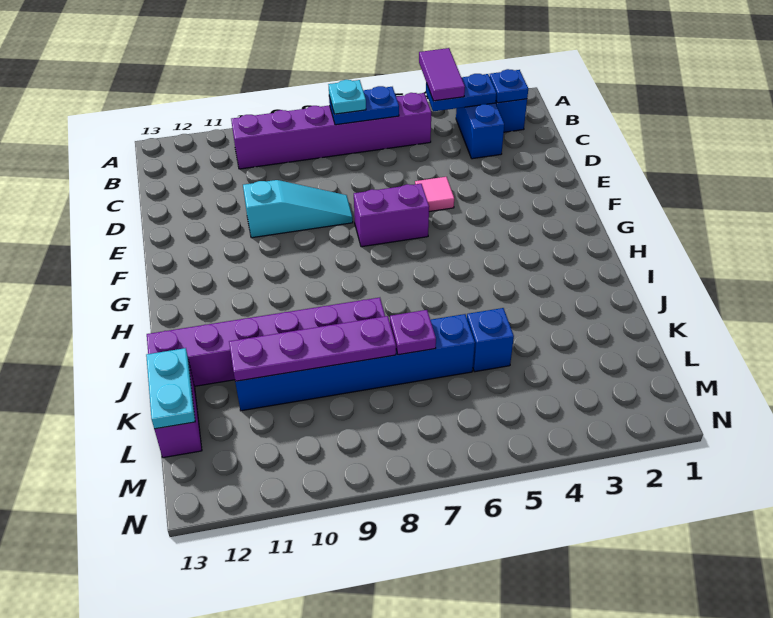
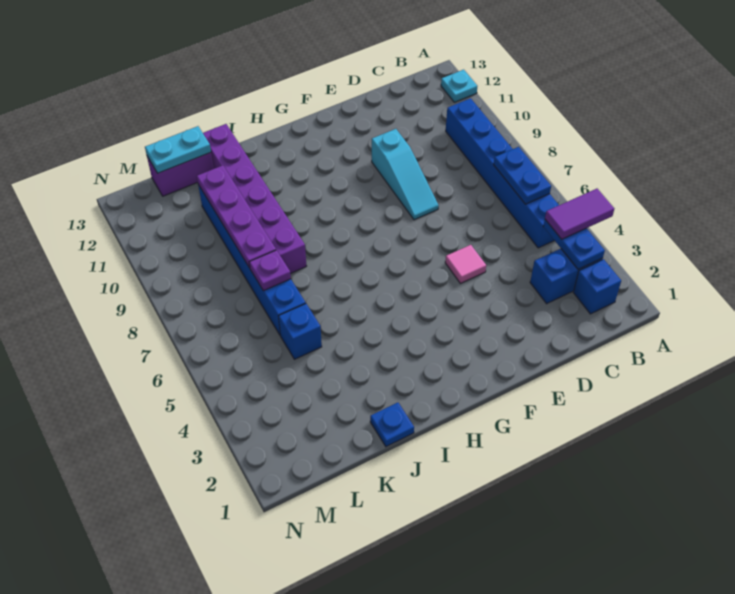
blue plate B2 level 2 -> blue plate J1 level 1
purple brick B5:B10 level 1 -> blue brick B5:B10 level 1
cyan plate B7 level 3 -> cyan plate A12 level 1
purple brick F6:F7 level 1 -> none

